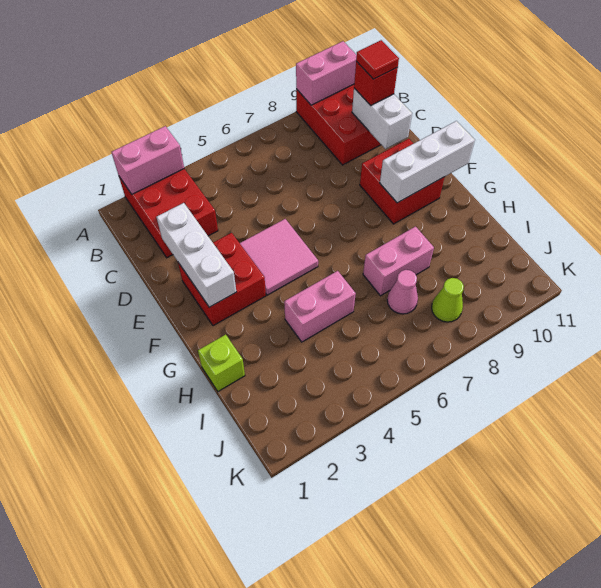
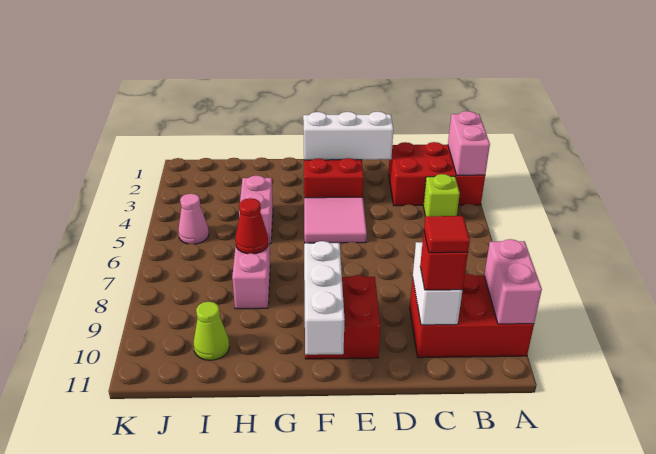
white brick C10:D10 level 2 -> white brick C9:C10 level 2
lime brick H1 level 1 -> lime brick B4 level 1
none -> red cone H7 level 2
pink cone I7 level 1 -> pink cone J5 level 1
lime cone J8 level 1 -> lime cone I10 level 1

